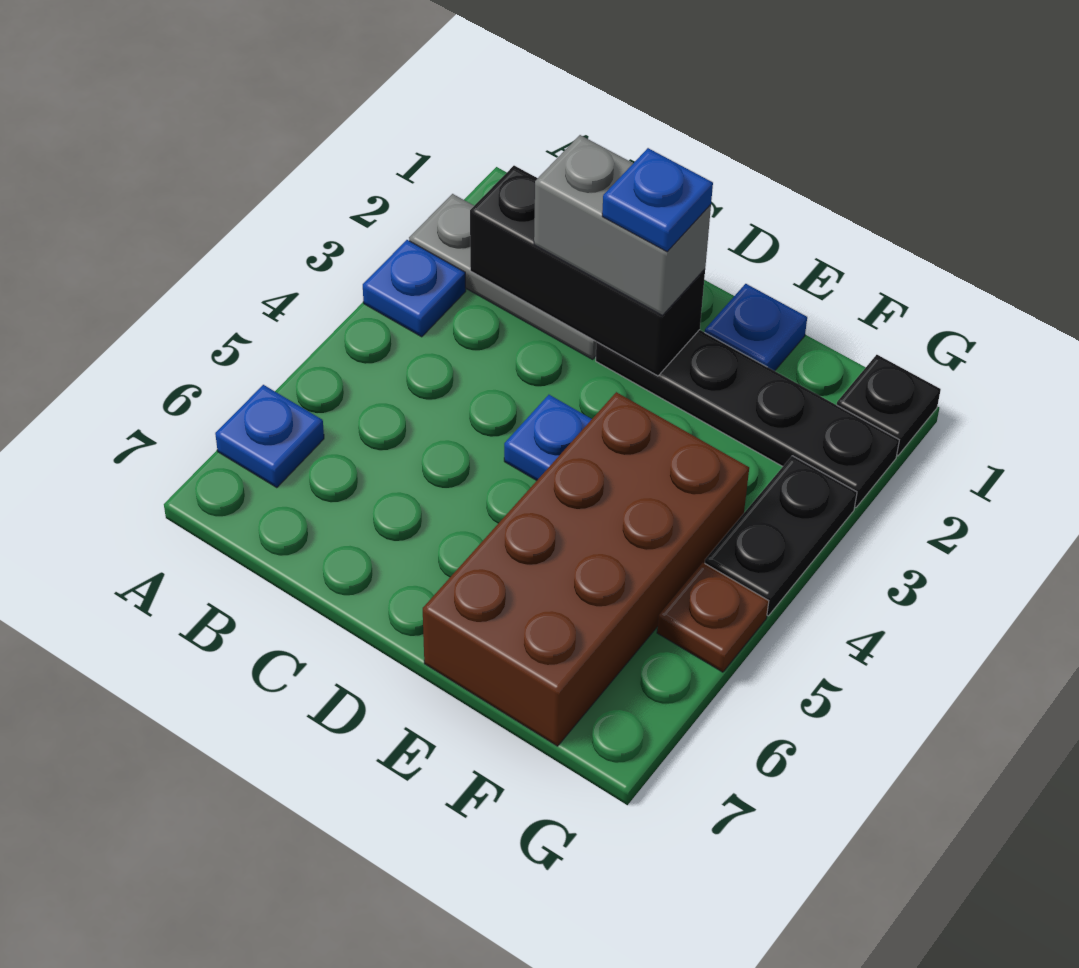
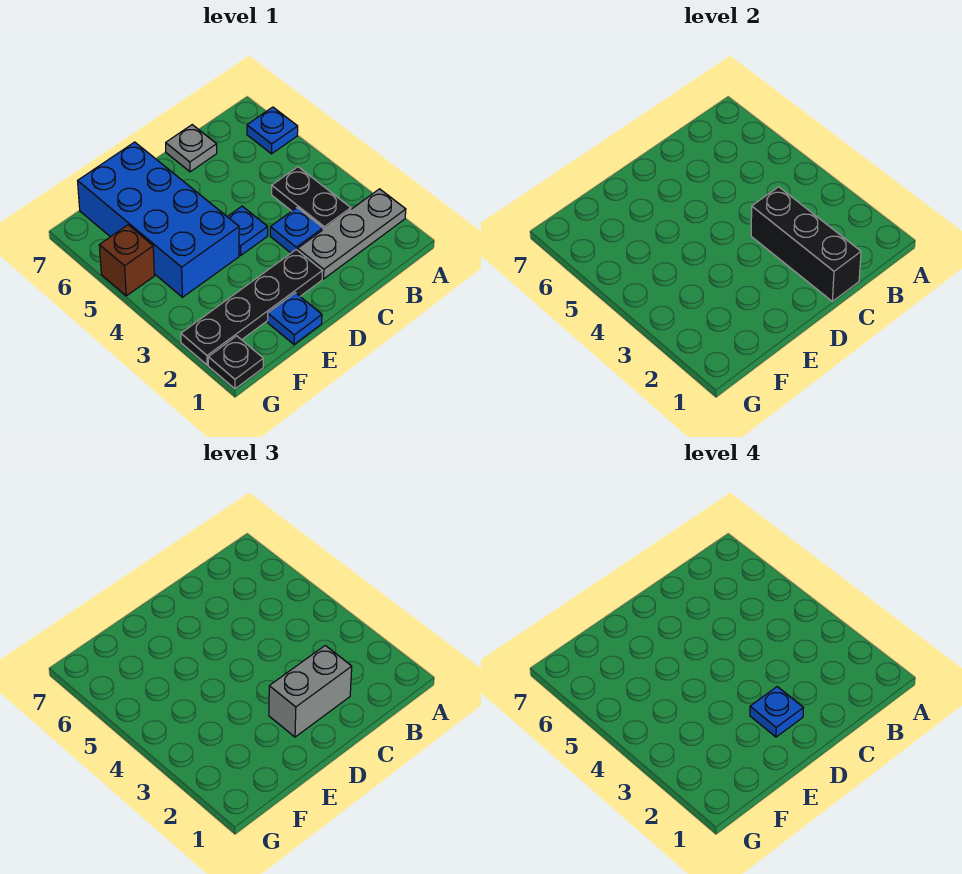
blue plate A3 level 1 -> blue plate C3 level 1
black brick B2:D2 level 2 -> black brick C1:C3 level 2
none -> grey plate C7 level 1
brown brick E4:F7 level 1 -> blue brick E4:F7 level 1
black plate G3:G4 level 1 -> black plate B3:B4 level 1
brown plate G5 level 1 -> brown brick G5 level 1

